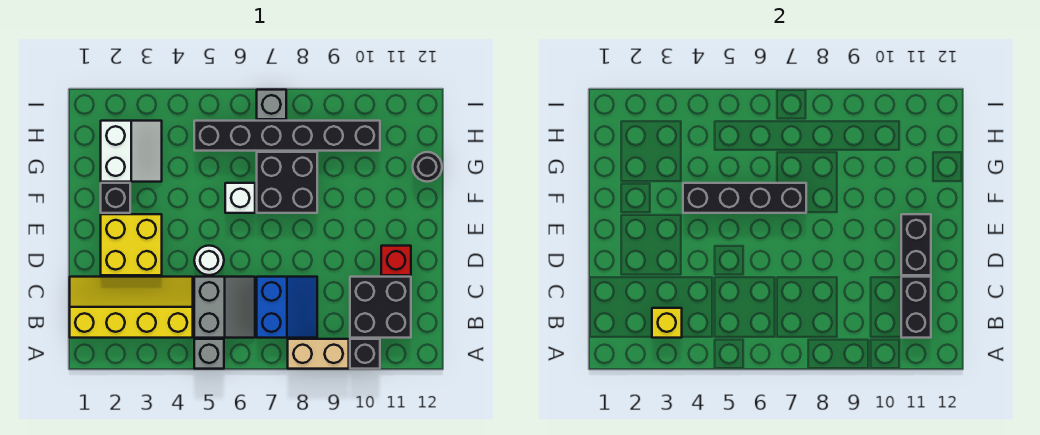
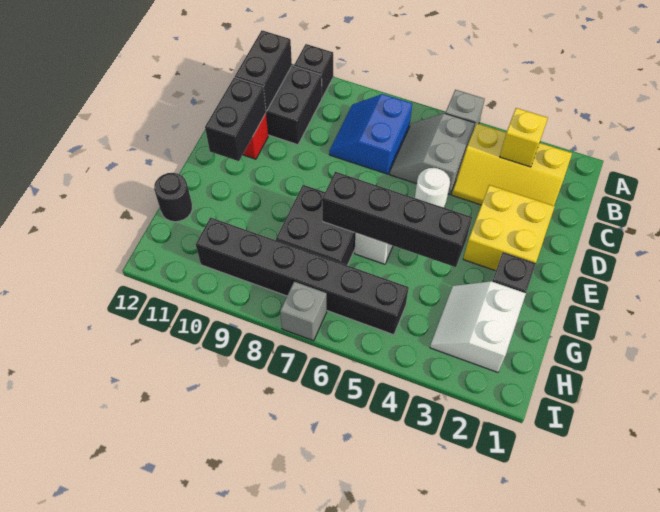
tan brick A8:A9 level 1 -> none
yellow slope B1:C4 level 1 top B -> yellow slope B2:C4 level 1 top B

